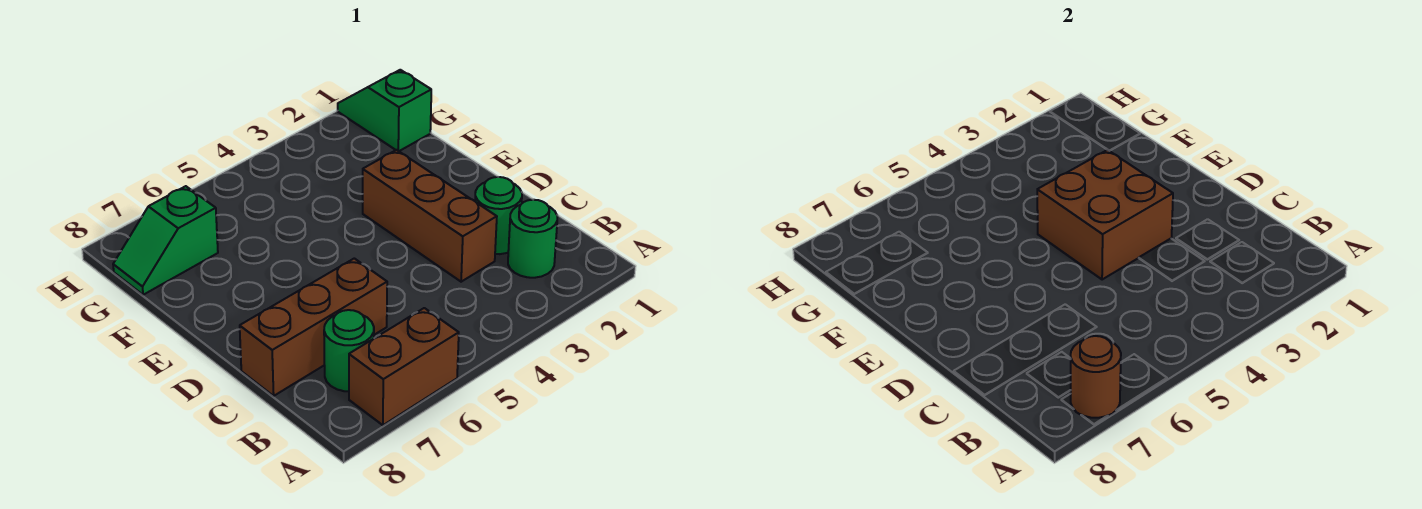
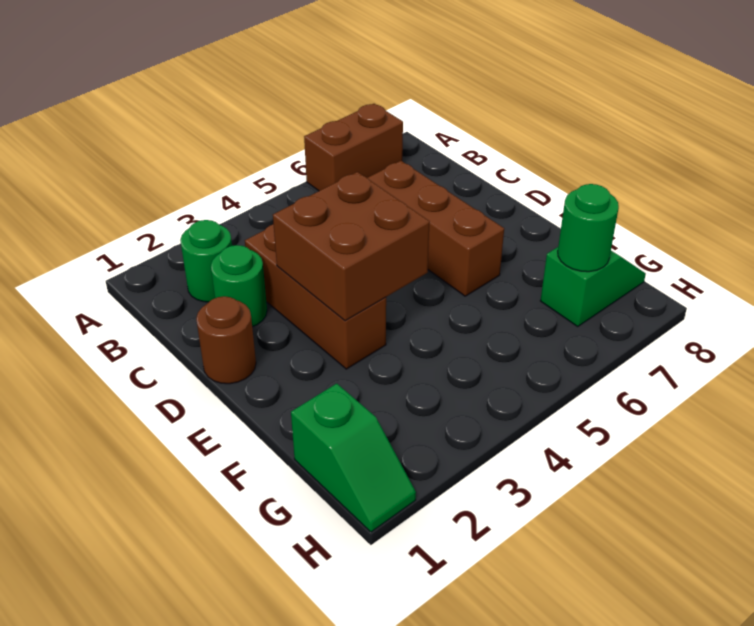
brown round brick A7 level 2 -> brown round brick D1 level 1
green round brick B7 level 1 -> green round brick G7 level 2
brown brick C6:C8 level 1 -> brown brick C6:E6 level 1

